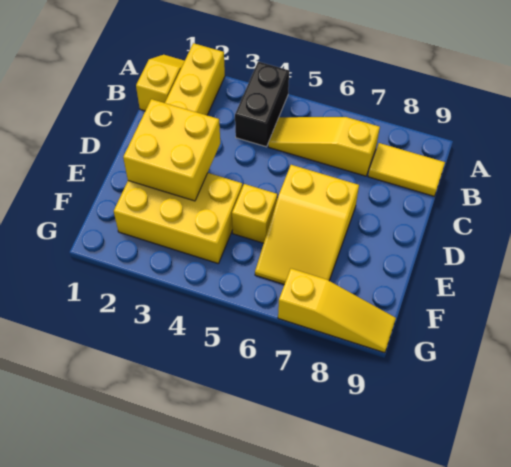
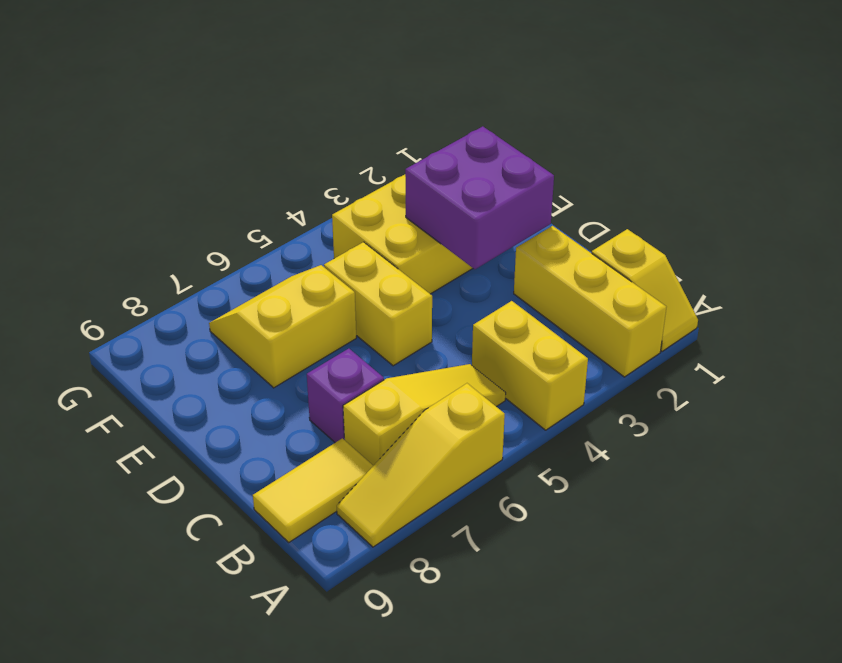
black brick A4:B4 level 1 -> yellow brick A4:B4 level 1
none -> purple brick C7 level 1
yellow brick D2:E3 level 2 -> purple brick D2:E3 level 2
yellow slope D6:F7 level 1 top D -> yellow slope E6:F7 level 1 top E
yellow brick E5 level 1 -> yellow brick D5:E5 level 1
yellow slope G7:G9 level 1 top 7 -> yellow slope A6:A8 level 1 top 6

